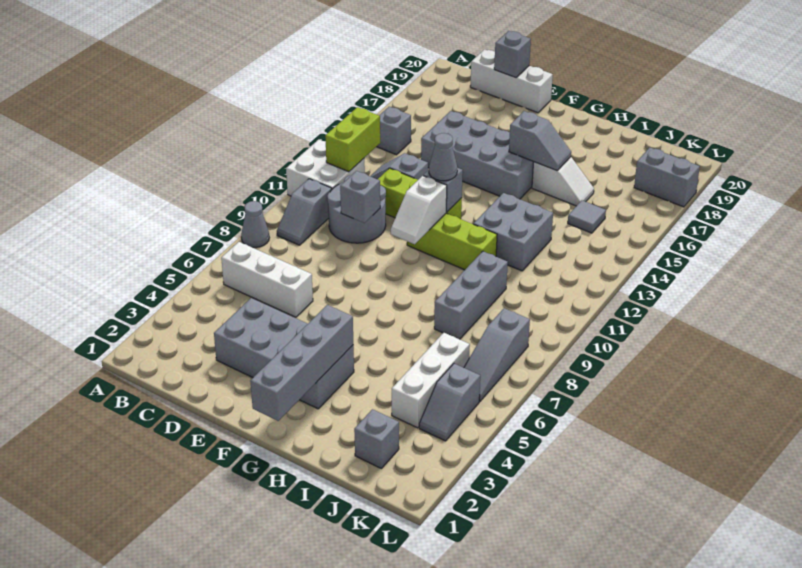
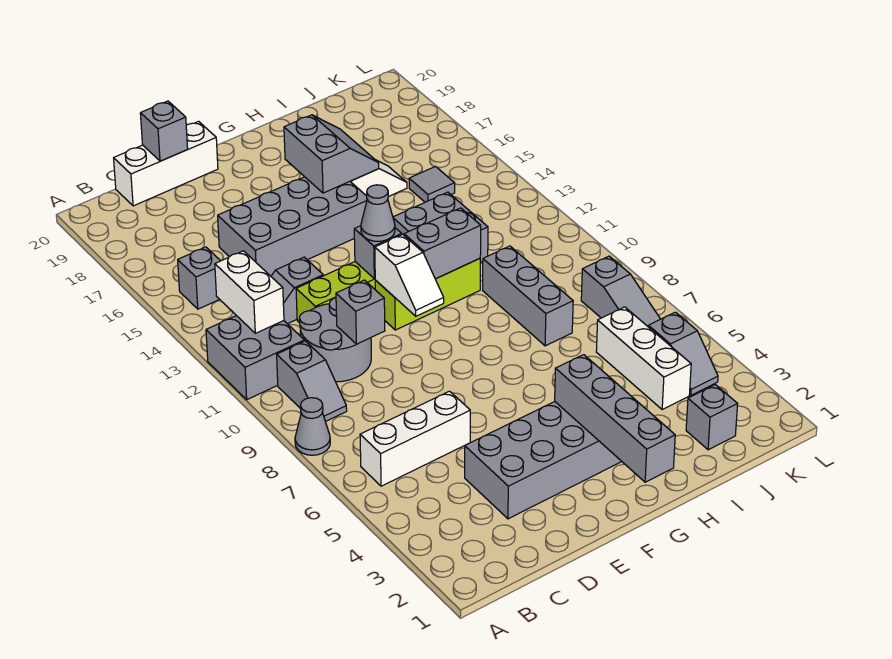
white brick A11:B12 level 1 -> grey brick A11:B12 level 1
lime brick B12:B13 level 2 -> white brick B12:B13 level 2
grey slope G16:H16 level 2 top G -> grey slope G16:H17 level 2 top G
grey brick K18:L18 level 1 -> grey brick G11:H11 level 2

